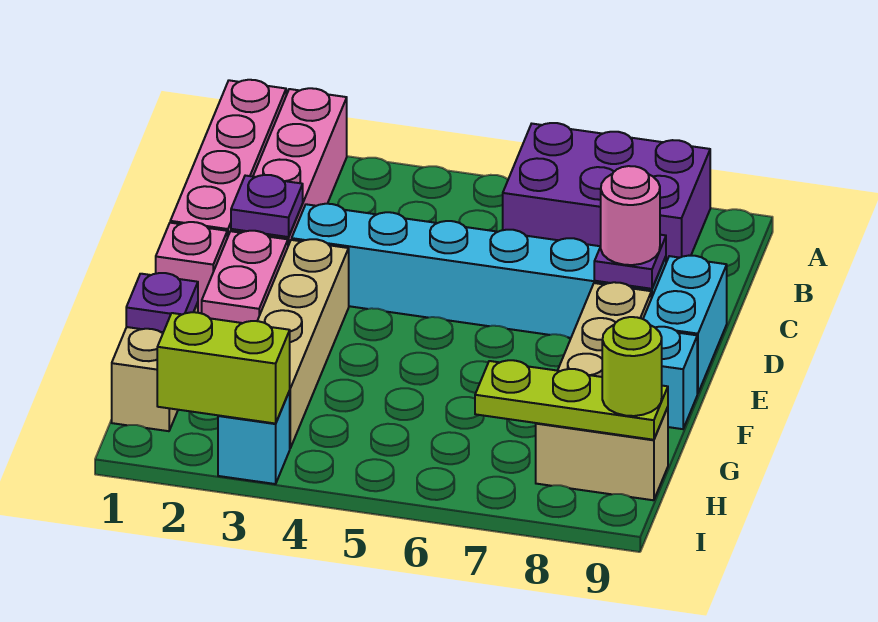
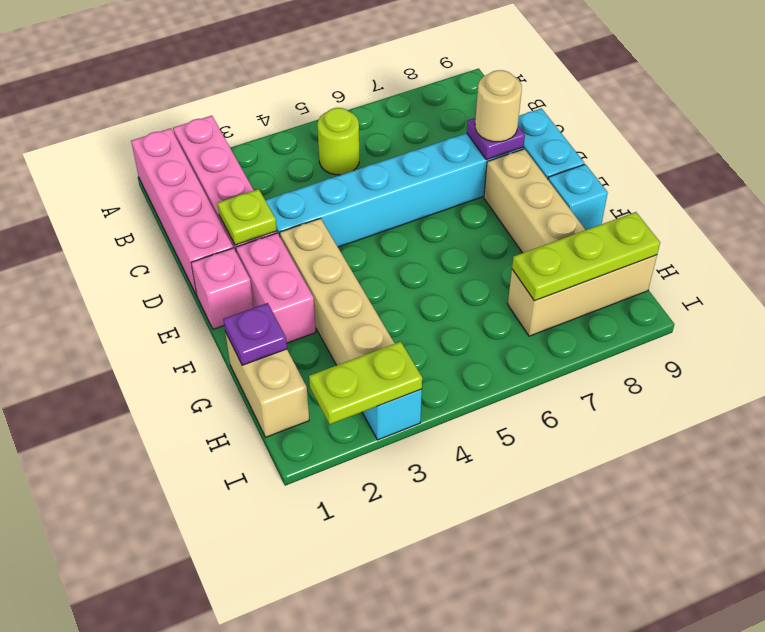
purple brick A6:B8 level 1 -> none
purple plate D2 level 2 -> lime plate D2 level 2
pink round brick D8 level 3 -> tan round brick D8 level 3
tan brick H8:H9 level 1 -> tan brick H7:H9 level 1
lime round brick H9 level 3 -> lime round brick B5 level 1
lime brick I2:I3 level 2 -> lime plate I2:I3 level 2

